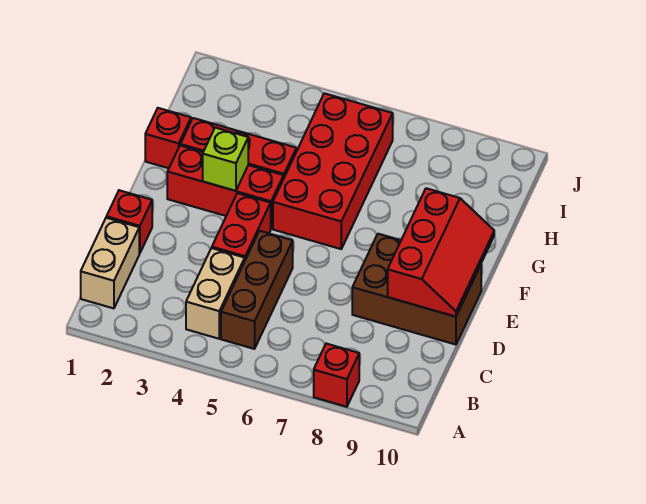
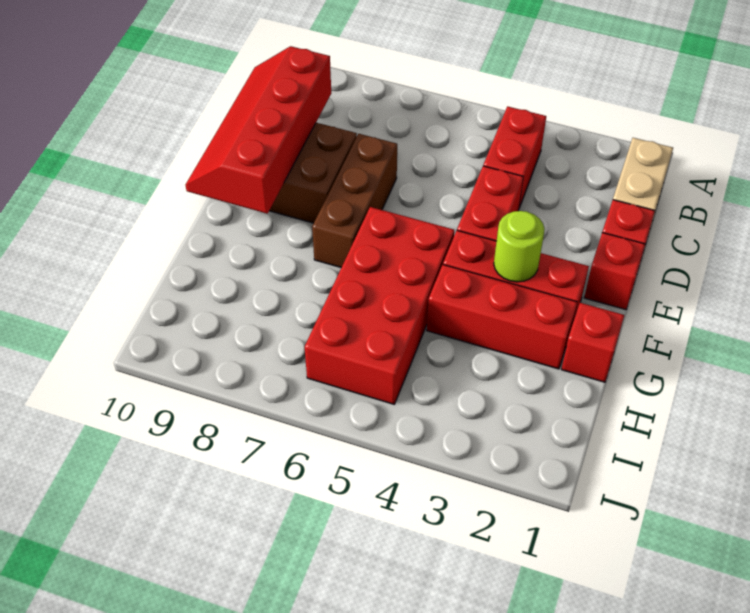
red brick A8 level 1 -> red brick E1 level 1
tan brick B4:C4 level 1 -> red brick B4:C4 level 1
brown brick B5:D5 level 1 -> brown brick D7:F7 level 1
red slope D9:F10 level 2 top 9 -> red slope C9:F10 level 2 top 9
lime brick F3 level 2 -> lime round brick F3 level 2

